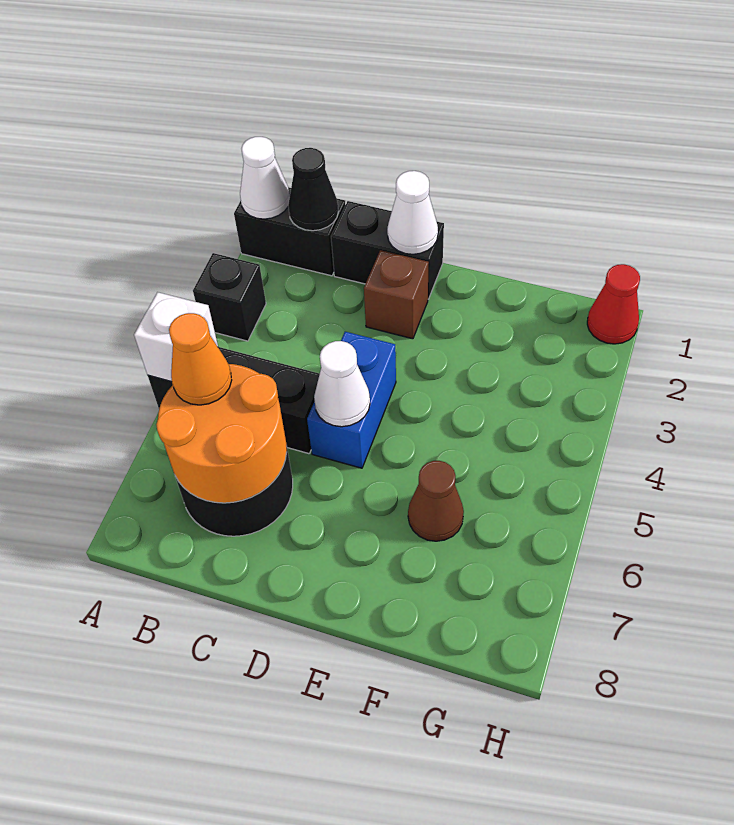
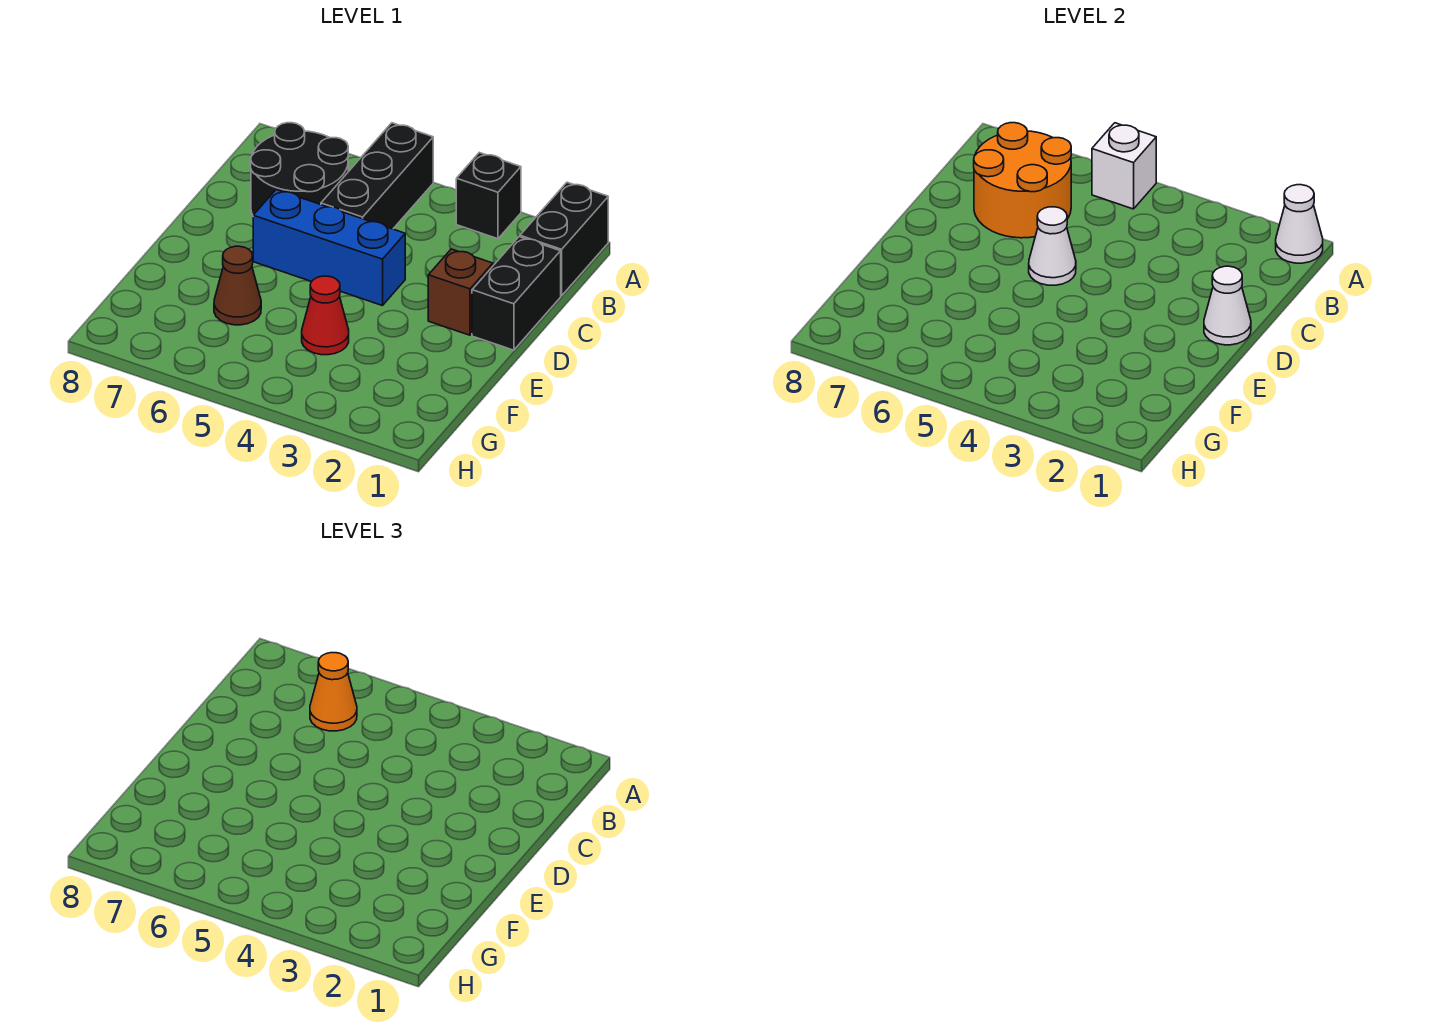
black cone B1 level 2 -> none
blue brick D4:D5 level 1 -> blue brick D4:D6 level 1
red cone H1 level 1 -> red cone F4 level 1

